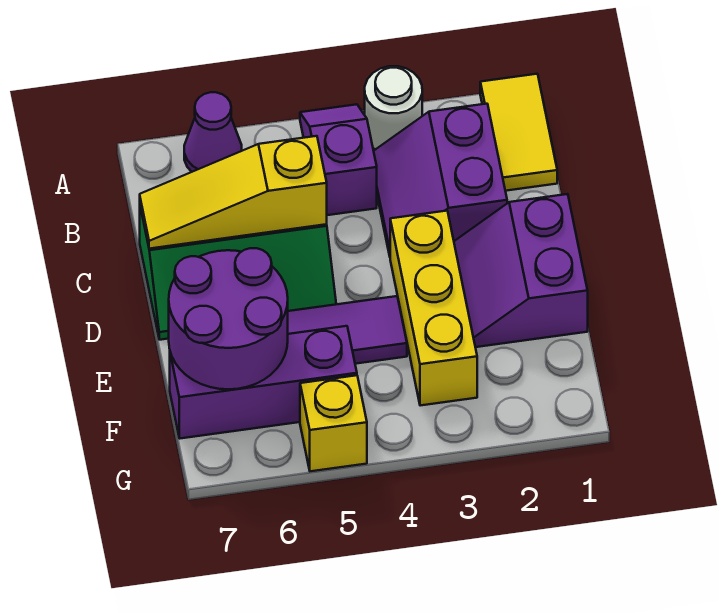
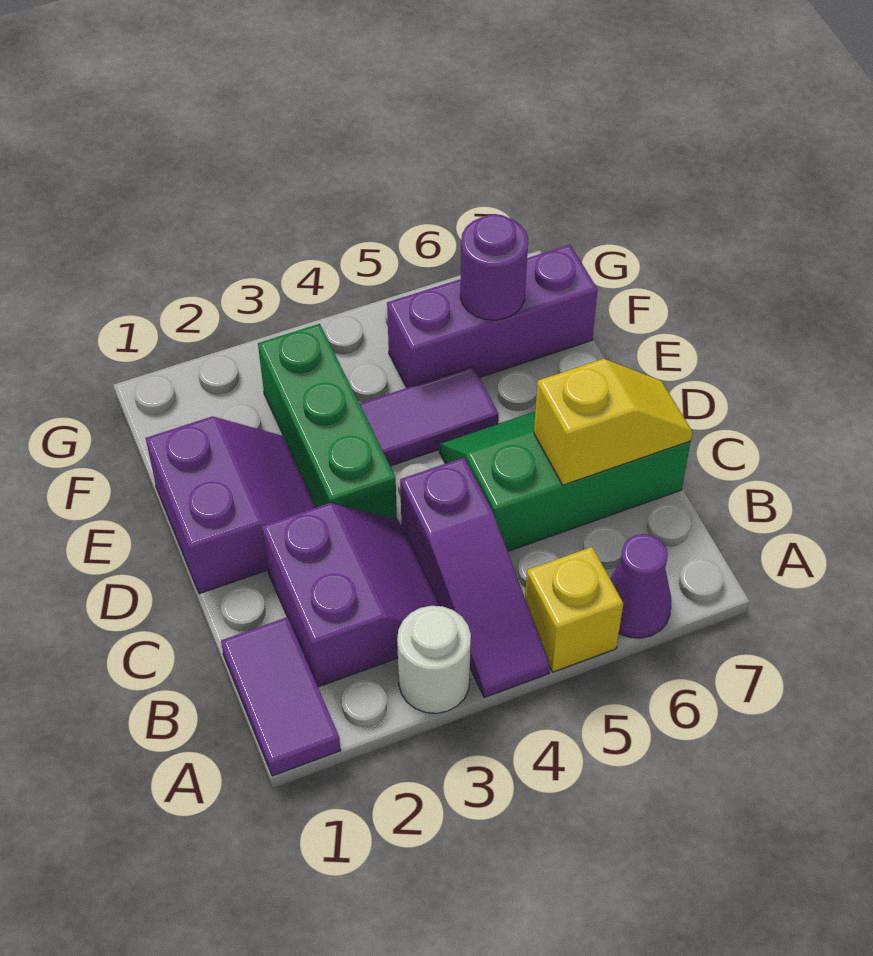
yellow tile A1:B1 level 1 -> purple tile A1:B1 level 1
purple slope A4:B4 level 1 top B -> purple slope A4:C4 level 1 top C
yellow slope C5:C7 level 2 top 5 -> yellow slope C6:C7 level 2 top 6
yellow brick D3:F3 level 1 -> green brick D3:F3 level 1
purple round brick E6:F7 level 2 -> purple round brick F6 level 2
yellow brick G5 level 1 -> yellow brick A5 level 1

